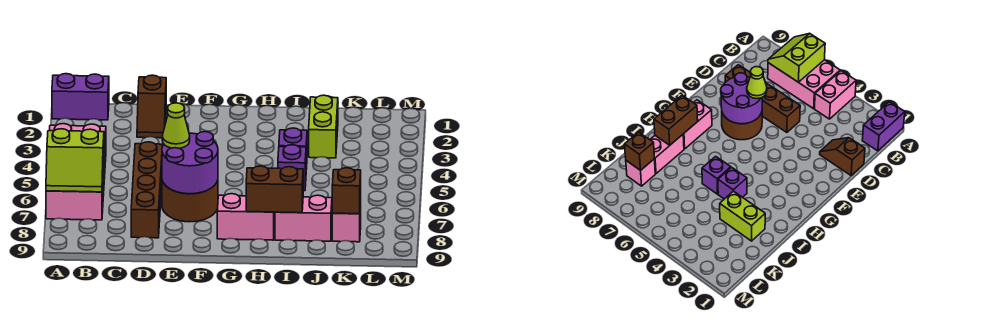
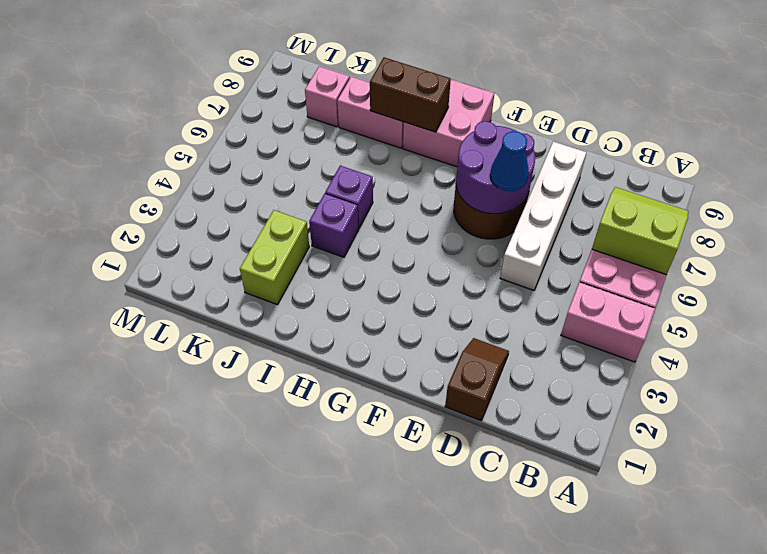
purple brick A1:B1 level 1 -> none
brown brick D5:D8 level 1 -> white brick D5:D8 level 1
lime cone E6 level 3 -> blue cone E6 level 3
pink brick G8:H8 level 1 -> pink brick G8:H9 level 1
brown brick K8 level 2 -> none

